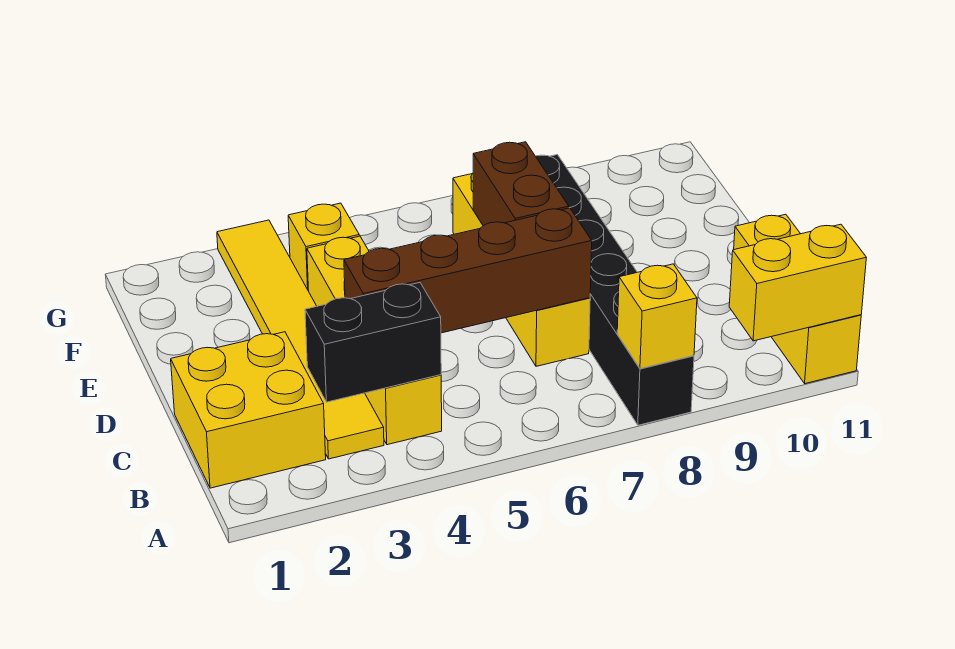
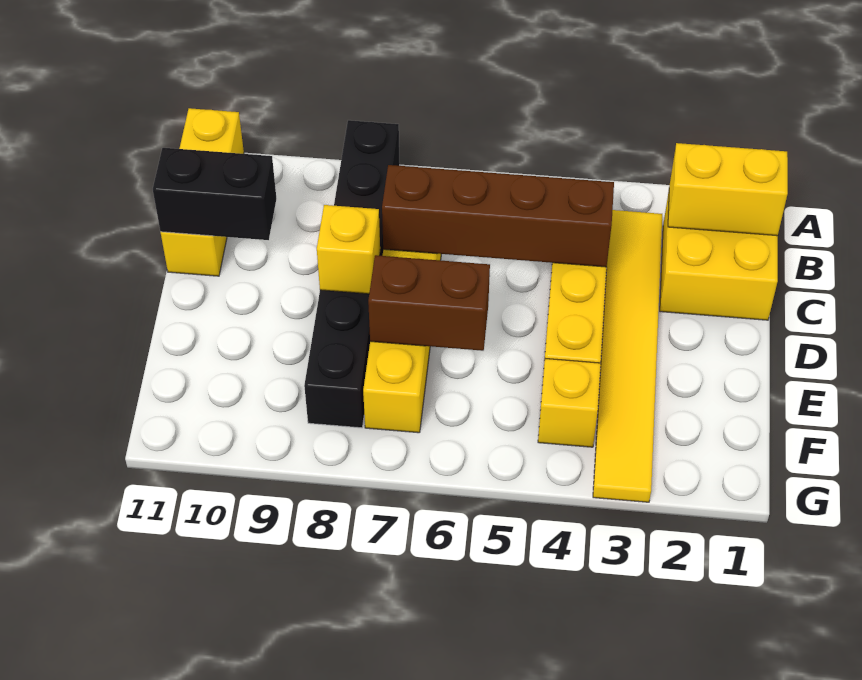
yellow brick A8 level 2 -> yellow brick D8 level 2
yellow brick A10:A11 level 2 -> yellow brick B1:B2 level 2
black brick B3:B4 level 2 -> black brick C10:C11 level 2
brown brick D7:E7 level 2 -> brown brick E6:E7 level 2

